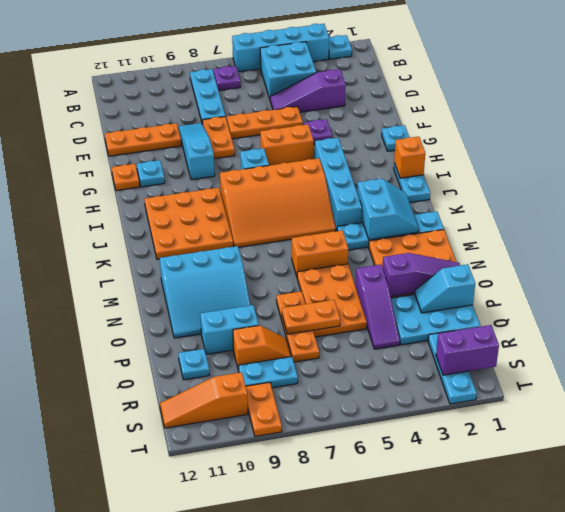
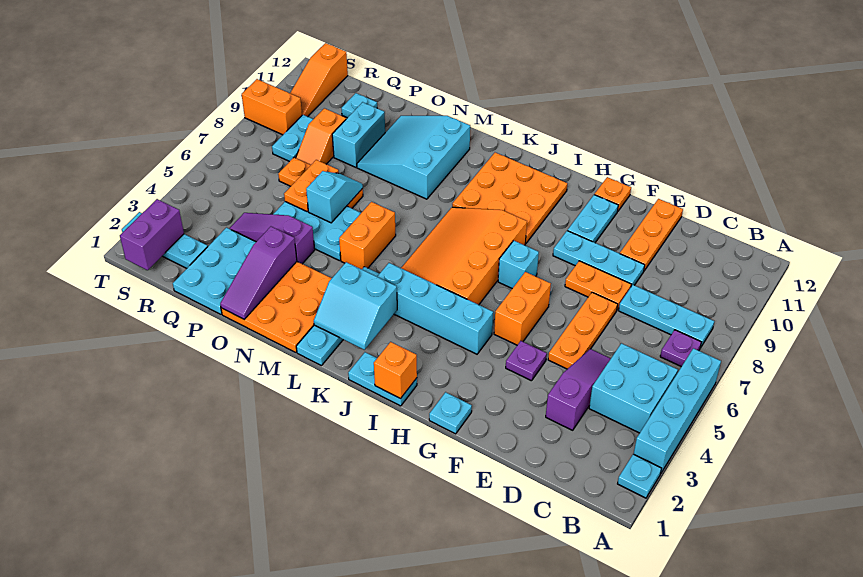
cyan slope E9:G9 level 1 top G -> cyan plate E9:G9 level 1
cyan plate G11 level 1 -> cyan plate G10:G11 level 1
orange plate N5:P6 level 1 -> cyan plate N5:P6 level 1
cyan slope P1:P2 level 2 top 1 -> cyan slope O6:O7 level 2 top 6
orange plate S9:T9 level 1 -> orange brick S9:T9 level 1
orange slope S10:S12 level 1 top 10 -> orange slope S10:S12 level 1 top 12

